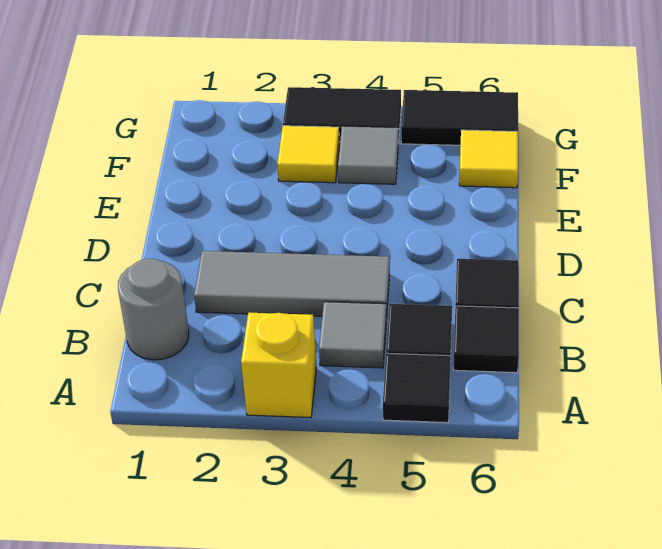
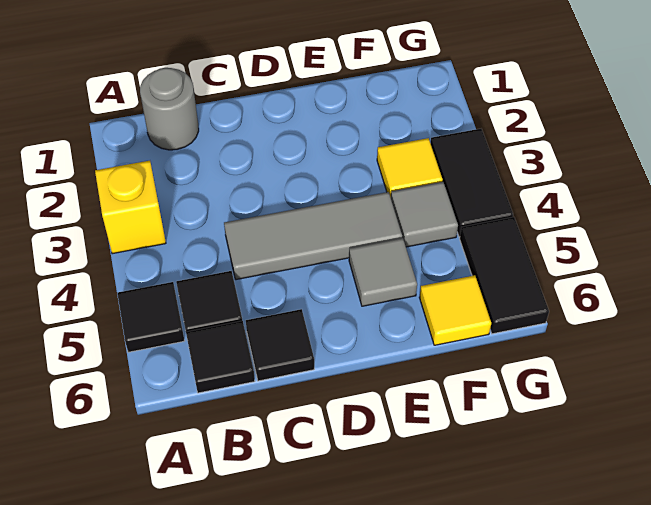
grey tile B4 level 1 -> grey tile E5 level 1
grey tile C2:C4 level 1 -> grey tile C4:E4 level 1

